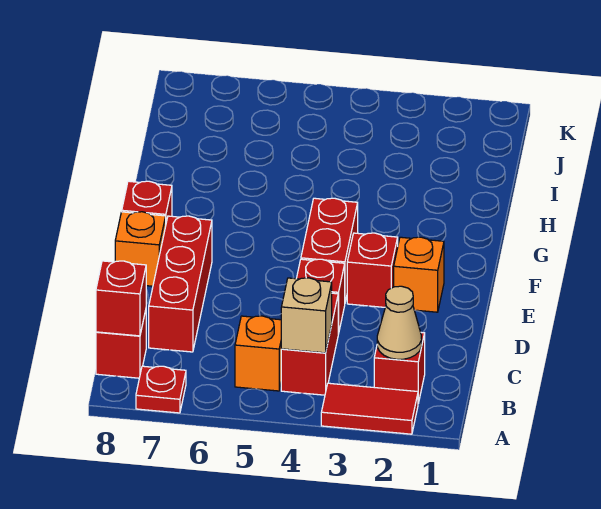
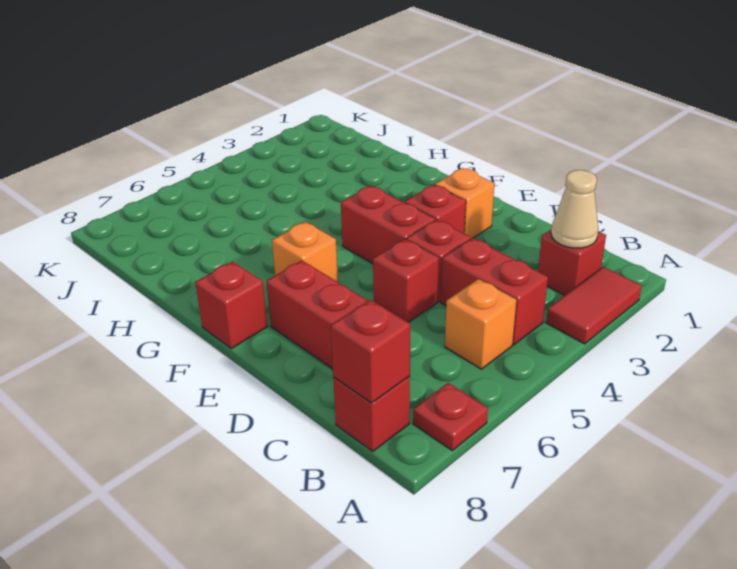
tan brick B4 level 2 -> none
none -> red brick D5 level 1
orange brick E8 level 1 -> orange brick F6 level 1

